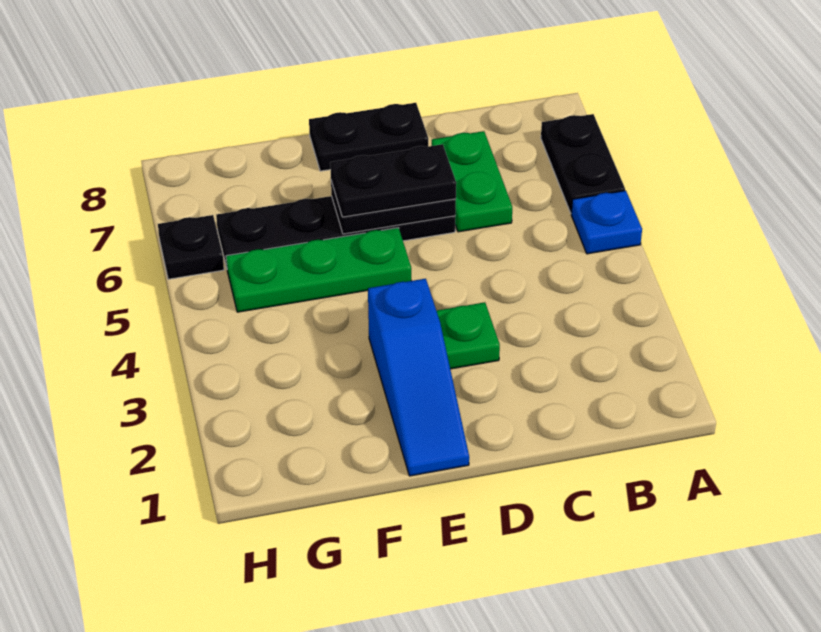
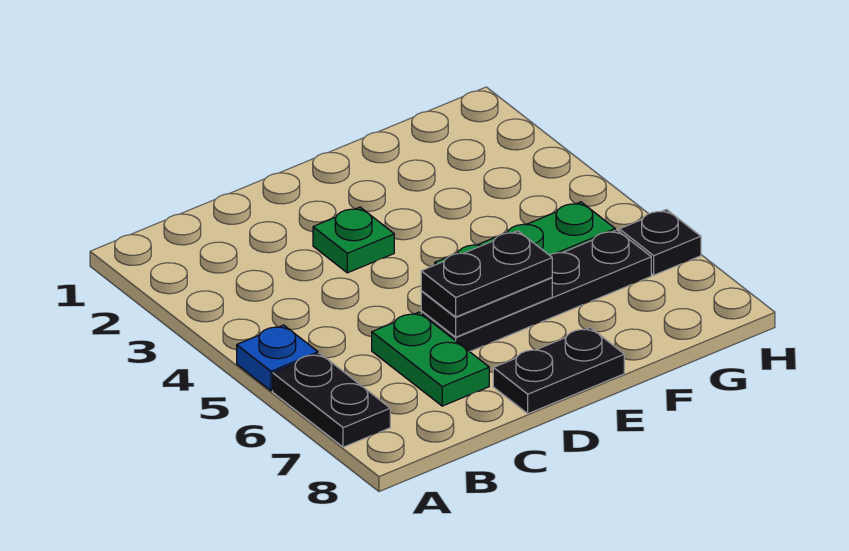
blue slope E1:E3 level 1 top 3 -> none

